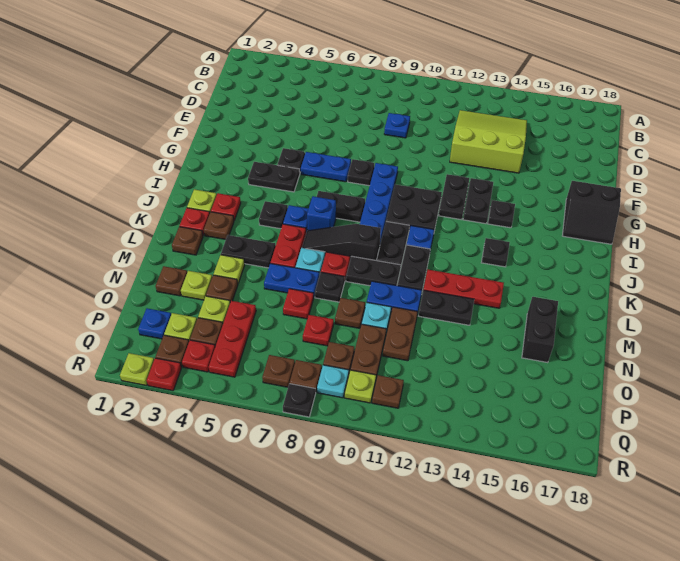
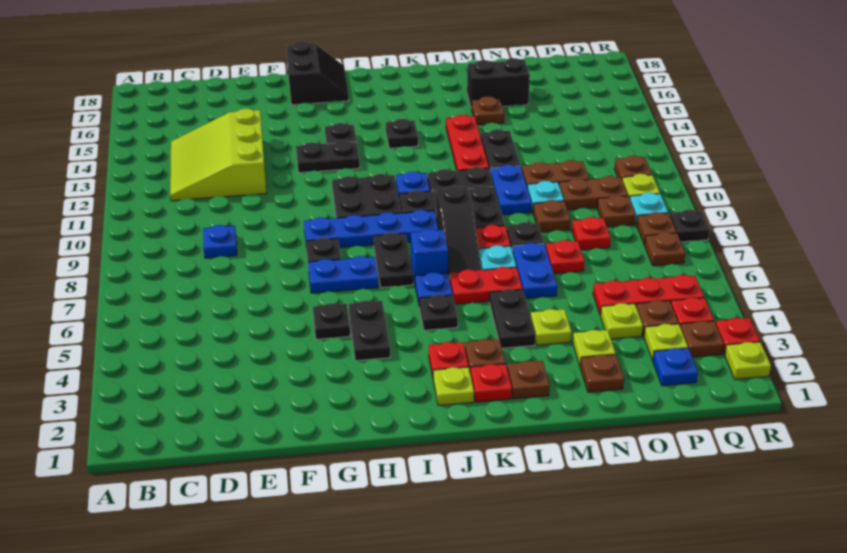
blue plate G6:G7 level 1 -> blue plate G7:H7 level 1
black plate G12:H12 level 1 -> none
brown plate N4 level 1 -> brown plate M15 level 1

